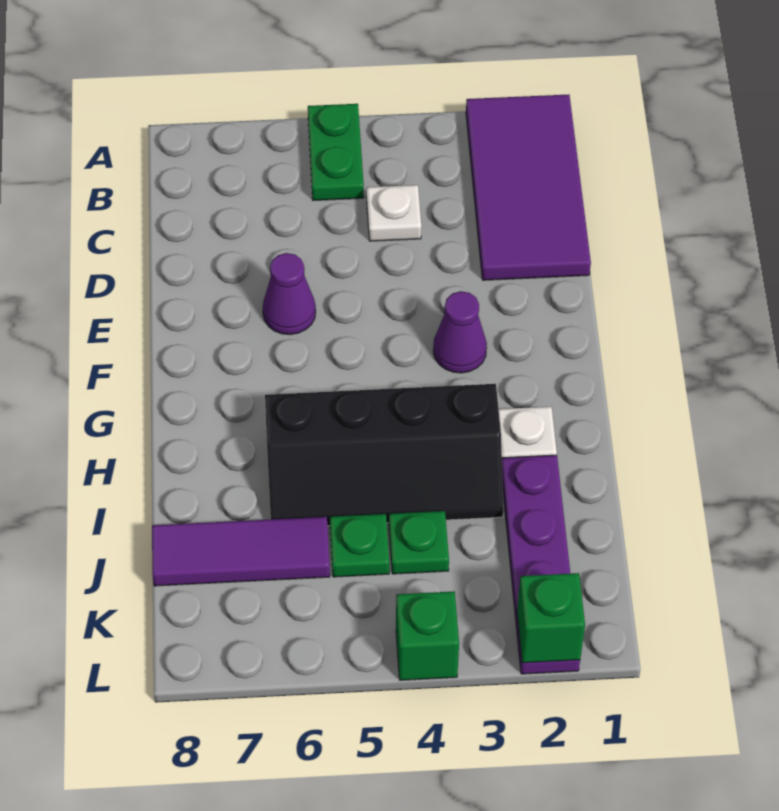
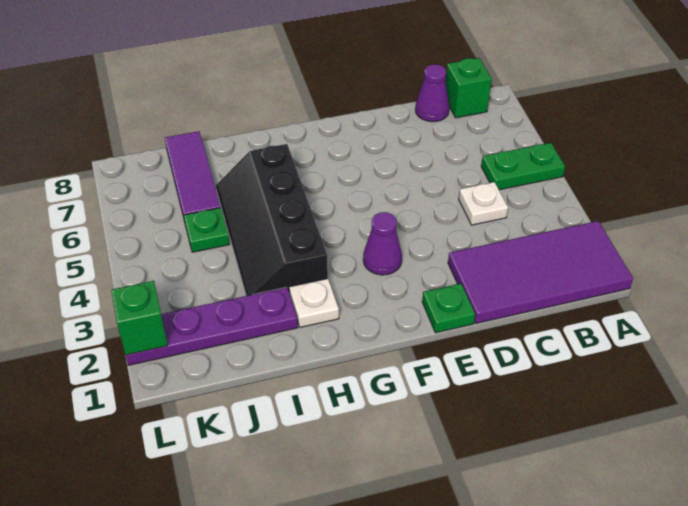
purple cone E6 level 1 -> purple cone C8 level 1
green plate J4 level 1 -> green plate E1 level 1
green brick L4 level 1 -> green brick B8 level 1

